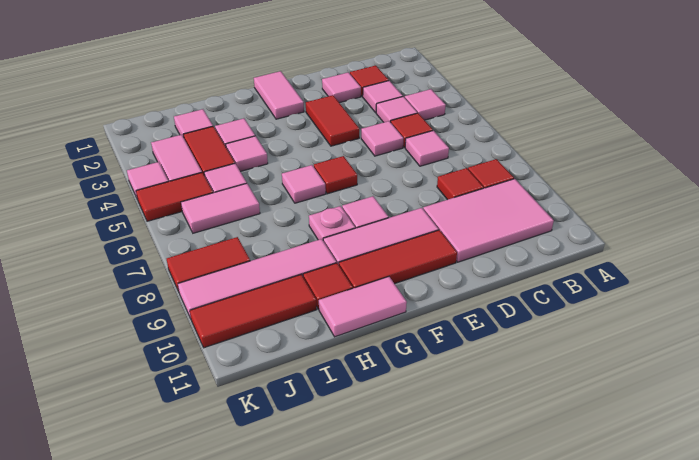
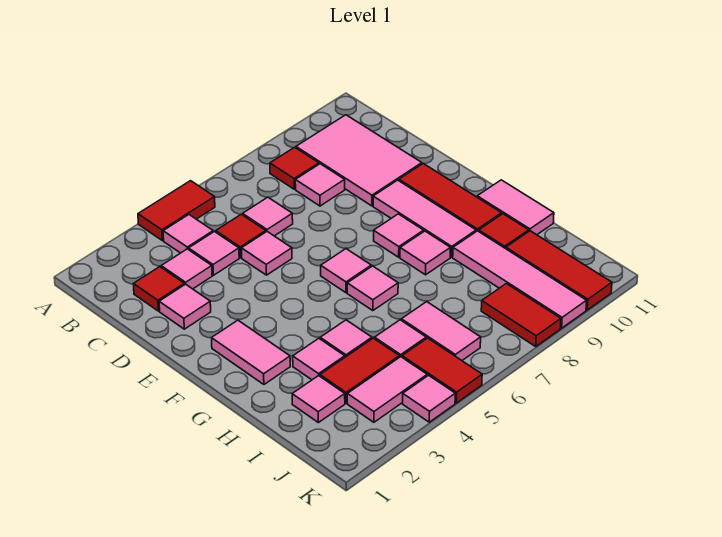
red tile C8 level 1 -> pink tile C8 level 1
red tile E3:E4 level 1 -> red tile A4:A5 level 1
pink tile F1:F2 level 1 -> pink tile F2:G2 level 1
red tile F6 level 1 -> pink tile F6 level 1
pink plate G8 level 1 -> pink tile G8 level 1

